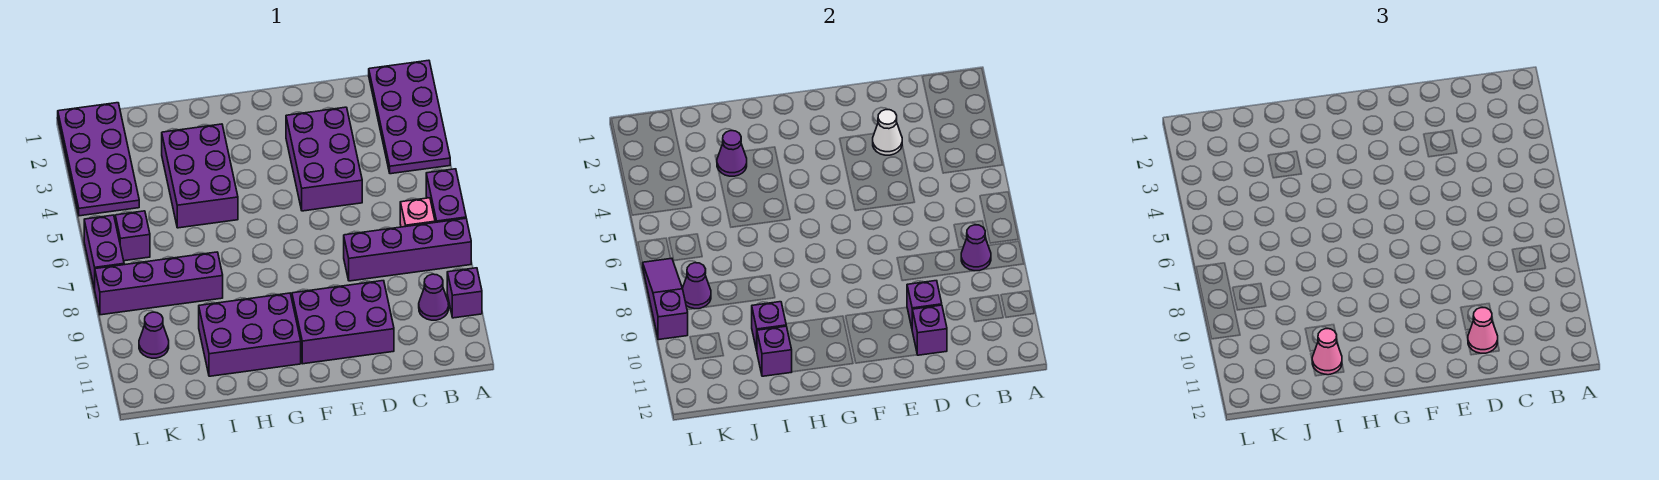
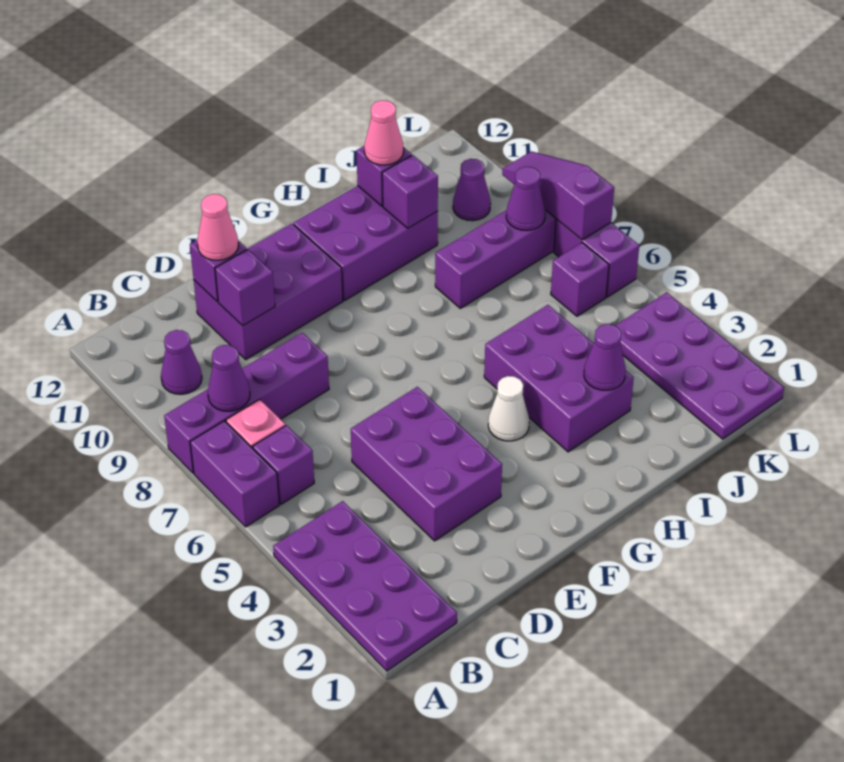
purple brick A10 level 1 -> purple brick B6 level 1
white cone D3 level 2 -> white cone G4 level 1
purple slope L7:L9 level 2 top 9 -> purple slope L7:L9 level 2 top 7

